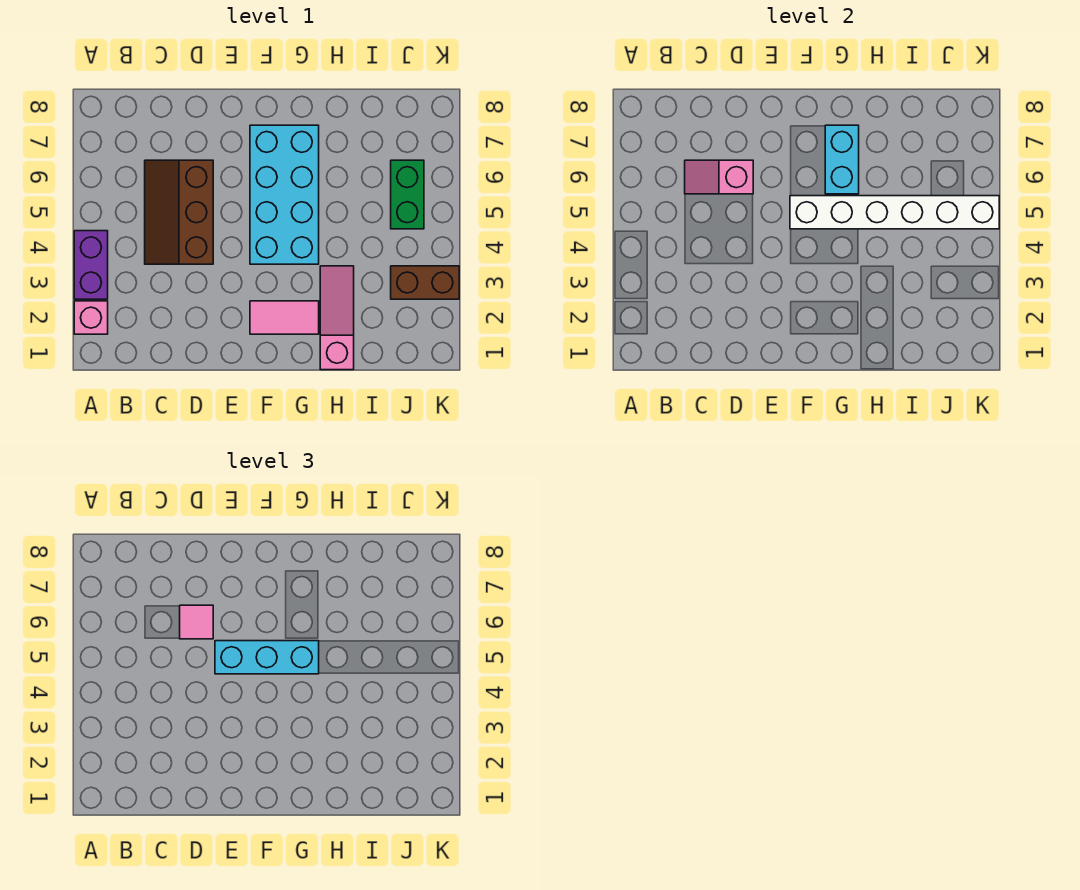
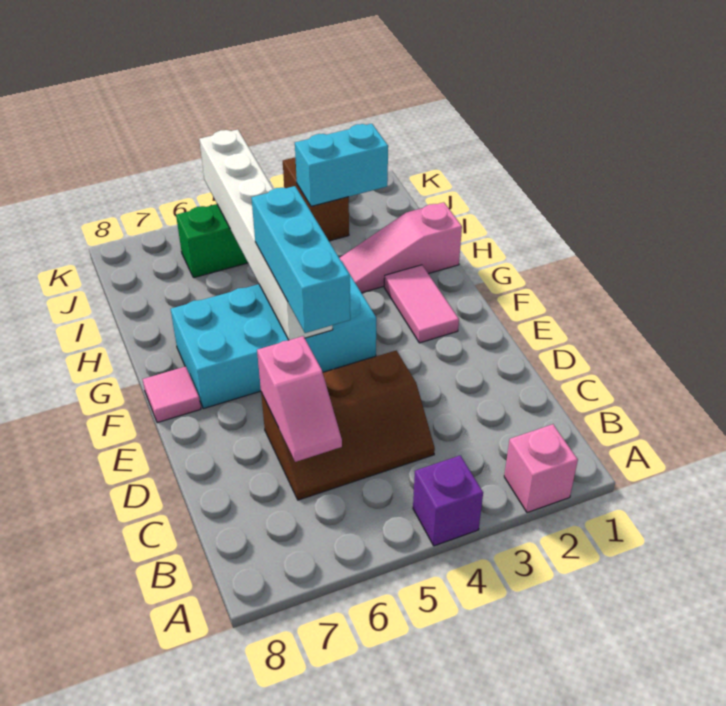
purple brick A3:A4 level 1 -> purple brick A4 level 1
pink tile D6 level 3 -> pink tile F8 level 1
cyan brick G6:G7 level 2 -> cyan brick J2:J3 level 2

